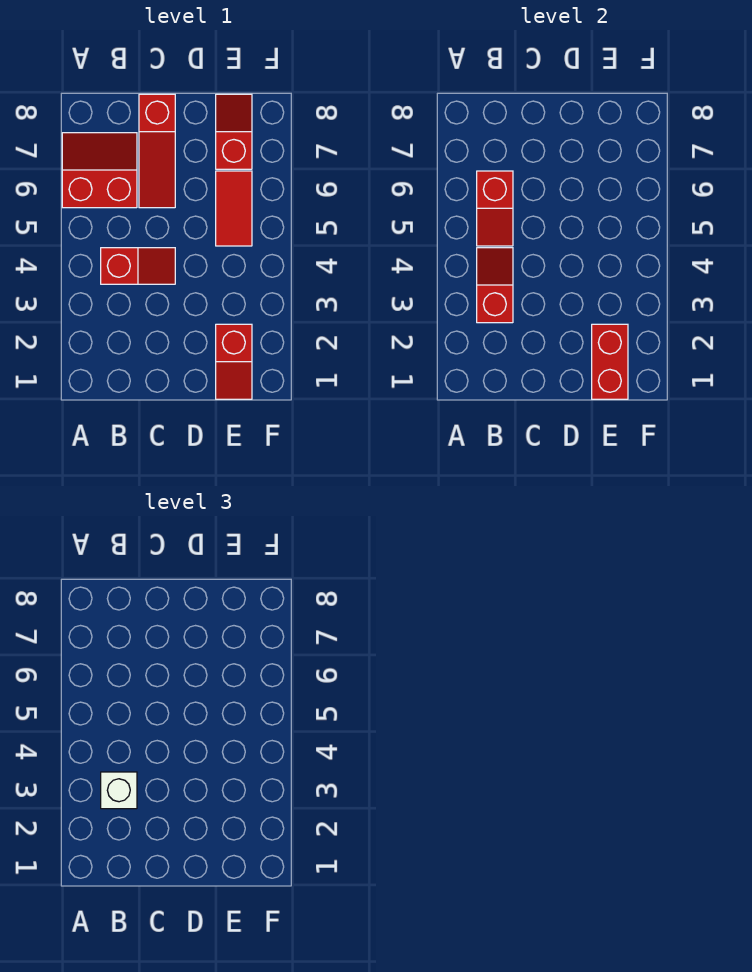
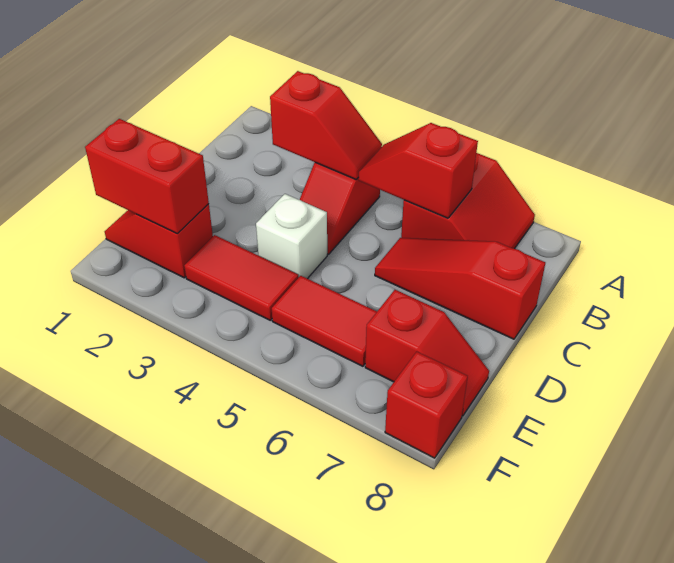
white brick B3 level 3 -> white brick D4 level 1
none -> red tile E3:E4 level 1
none -> red brick F8 level 1

